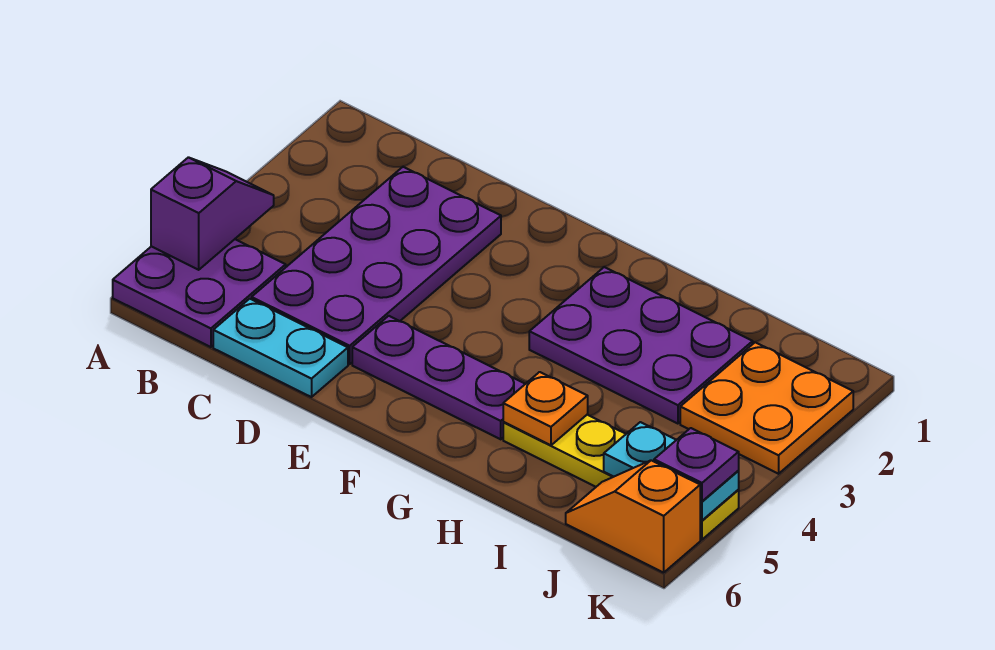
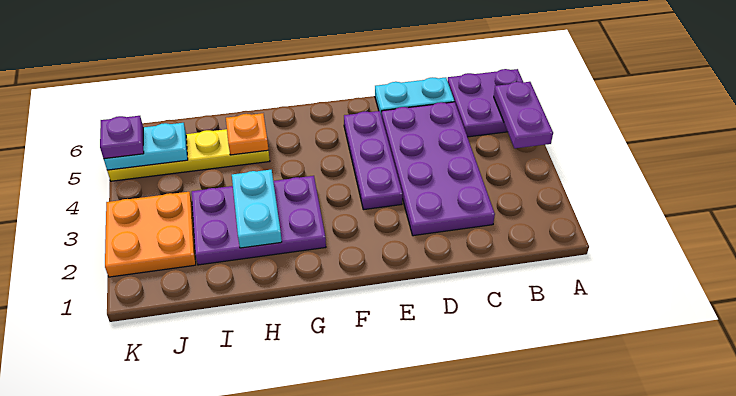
purple slope A4:A5 level 2 top 5 -> purple plate A4:A5 level 2
purple plate E5:G5 level 1 -> purple plate E3:E5 level 1
none -> cyan plate H2:H3 level 2
orange slope J6:K6 level 1 top K -> none

